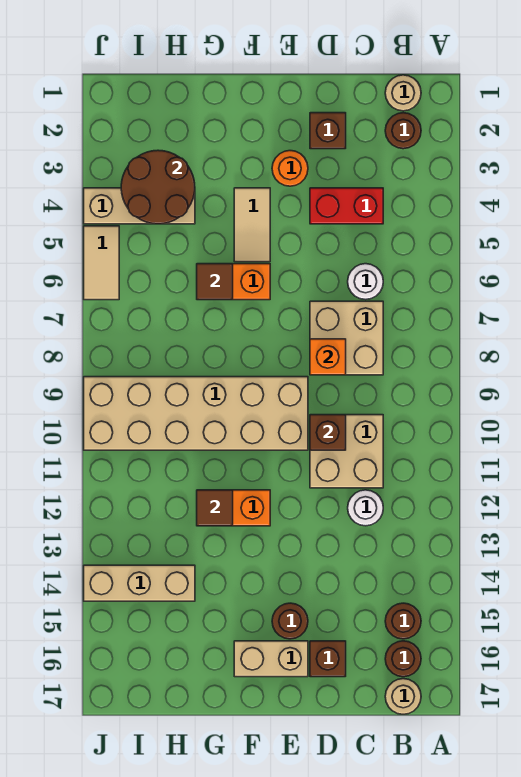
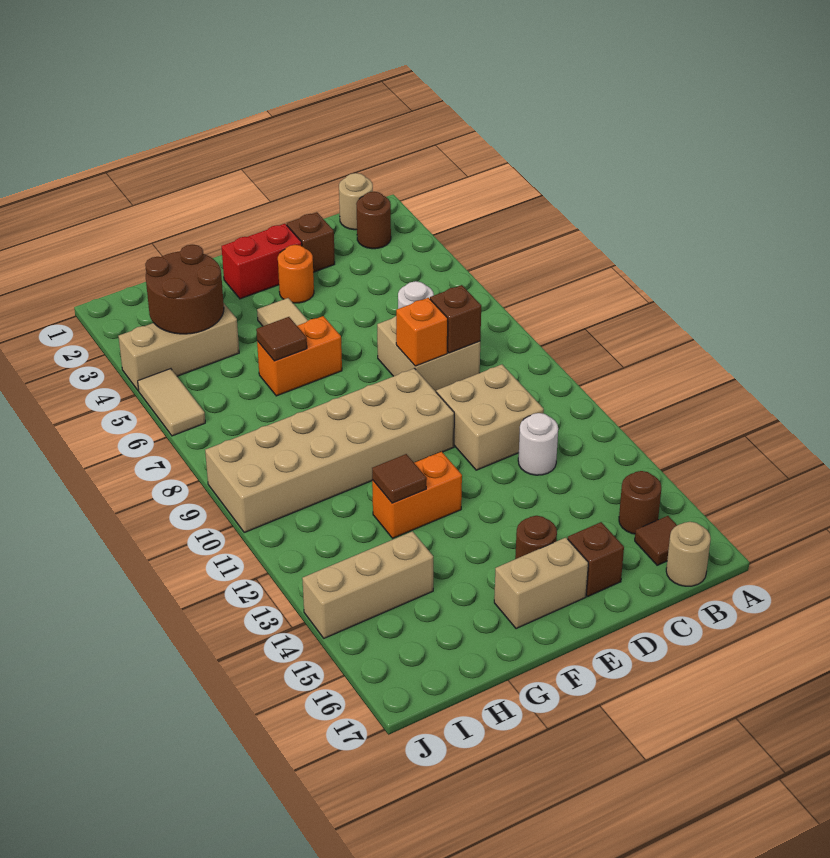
brown round brick B16 level 1 -> brown tile B16 level 1
red brick C4:D4 level 1 -> red brick E2:F2 level 1
brown brick D10 level 2 -> brown brick C8 level 2

